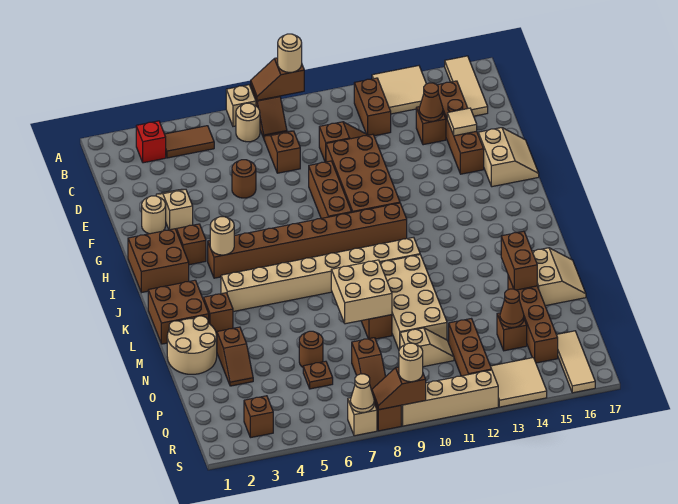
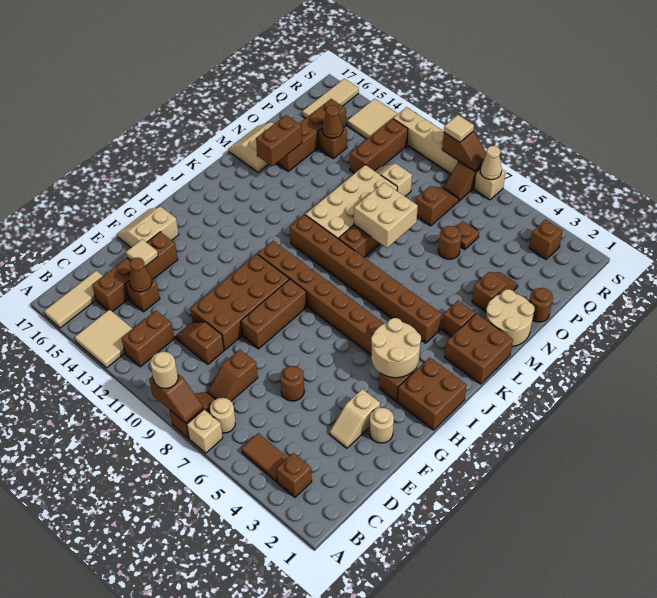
red brick B3 level 1 -> brown brick B3 level 1
tan round brick I4 level 2 -> tan round brick H3:I4 level 2
tan brick K4:K11 level 1 -> brown brick K4:K11 level 1
none -> brown round brick O1 level 1
tan round brick S9 level 3 -> tan tile S9 level 3

